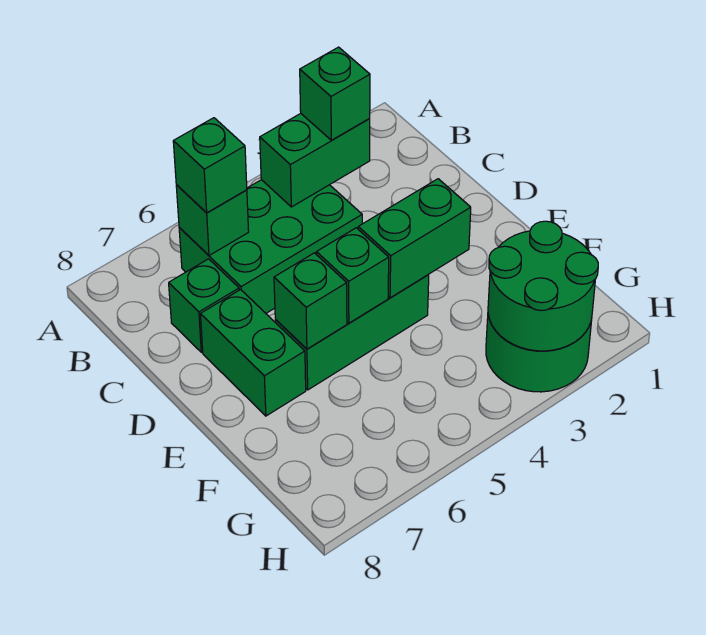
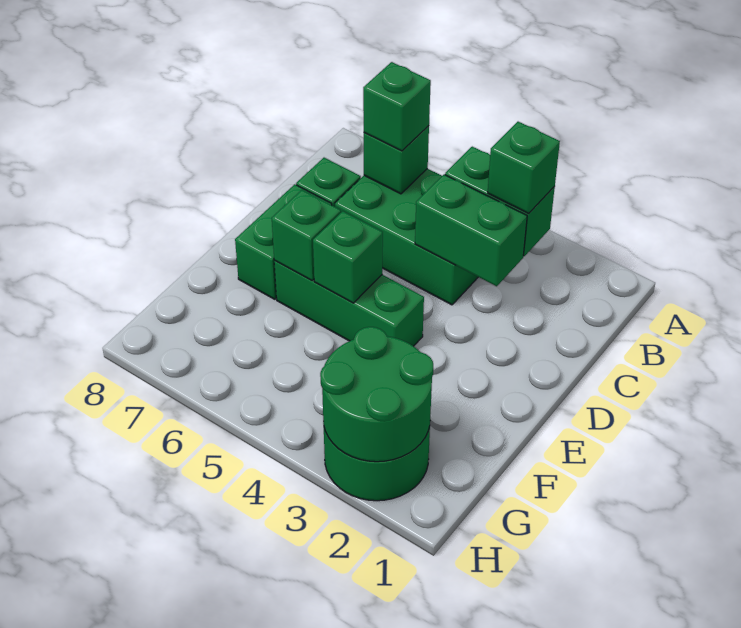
green brick E3:E4 level 2 -> green brick C3:C4 level 2

